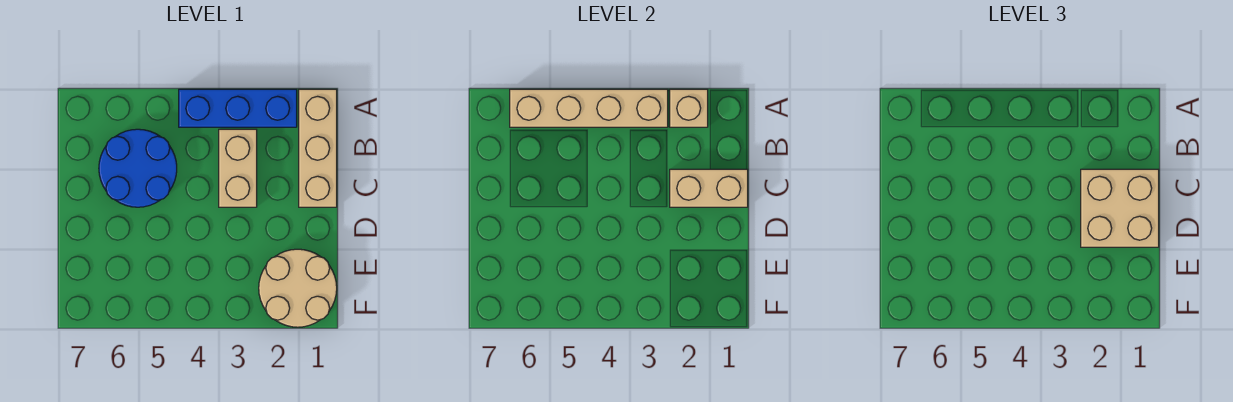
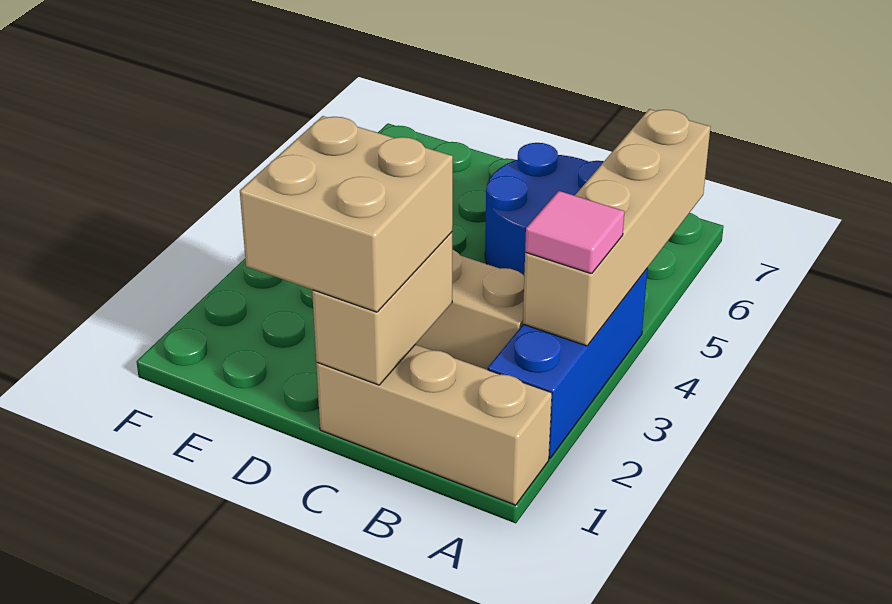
tan brick A2 level 2 -> none
none -> pink tile A3 level 3
tan round brick E1:F2 level 1 -> none

